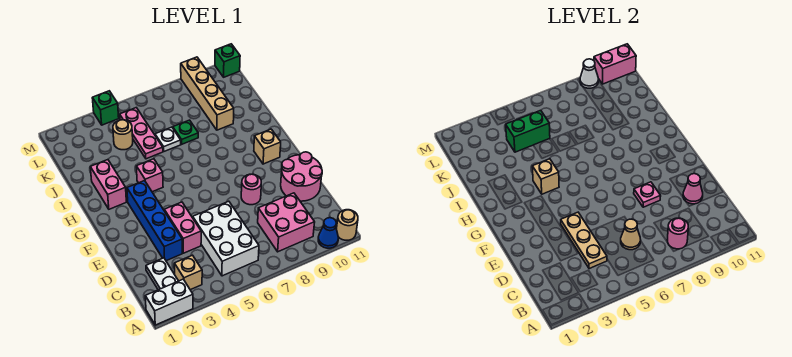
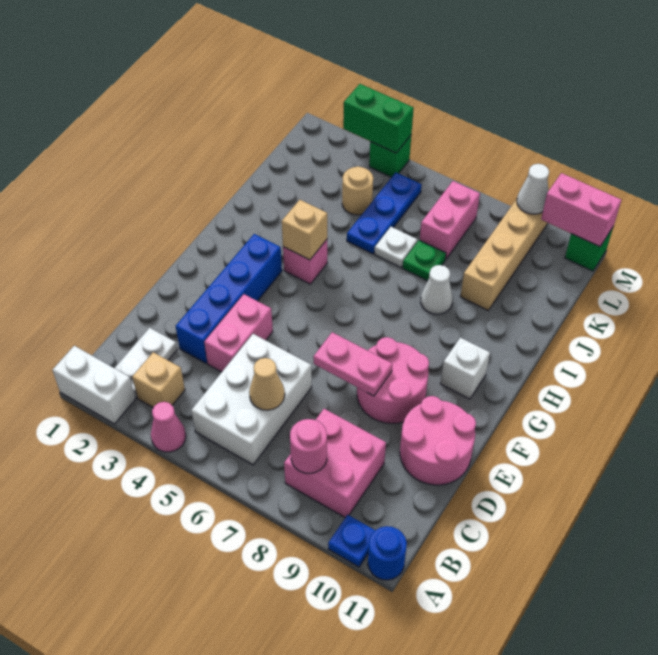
blue cone A10 level 1 -> blue plate A10 level 1
tan round brick A11 level 1 -> blue round brick A11 level 1
tan plate C4:E4 level 2 -> none
pink cone D10 level 2 -> pink cone A4 level 1
pink round brick E8 level 1 -> pink round brick E8:F9 level 1
pink plate E8 level 2 -> pink plate E7:E8 level 2
tan brick G10 level 1 -> white brick G10 level 1
pink brick H2:I2 level 1 -> pink brick K7:L7 level 1
none -> white cone I8 level 1
pink plate J5:L5 level 1 -> blue plate J5:L5 level 1
green brick K4:K5 level 2 -> green brick M3:M4 level 2

